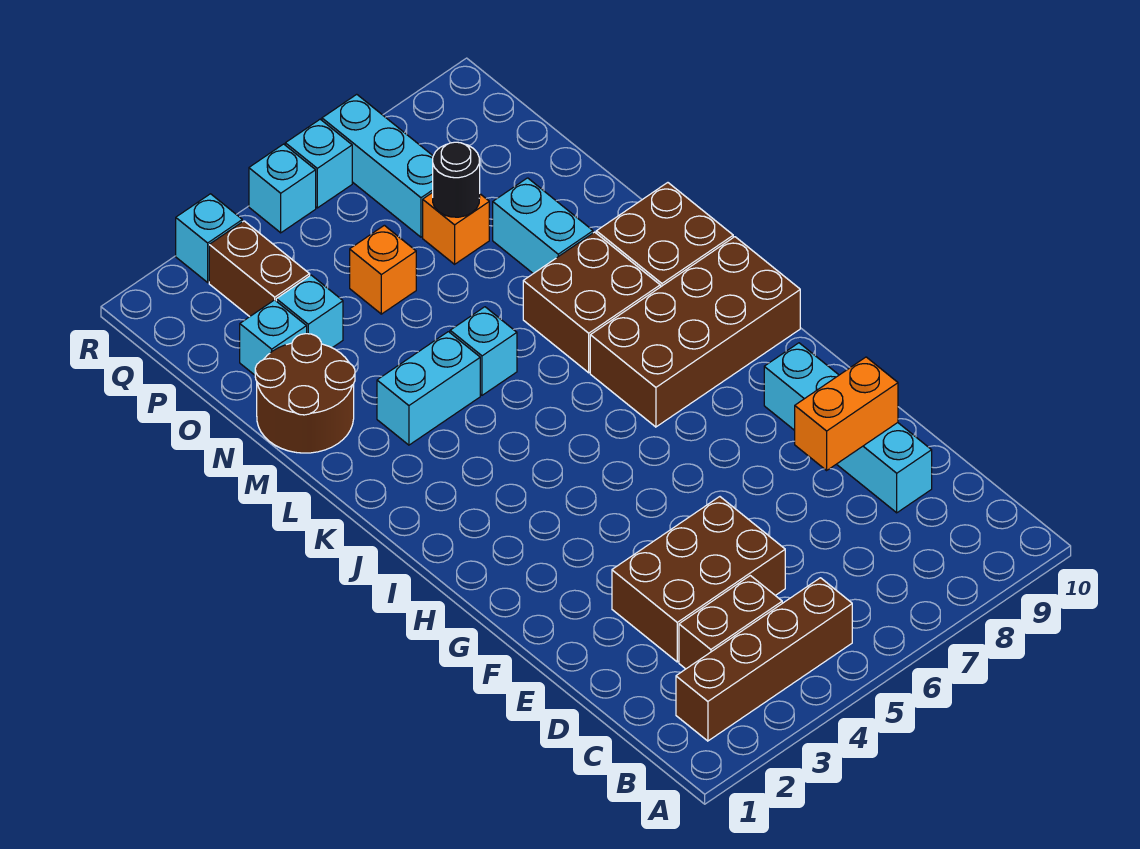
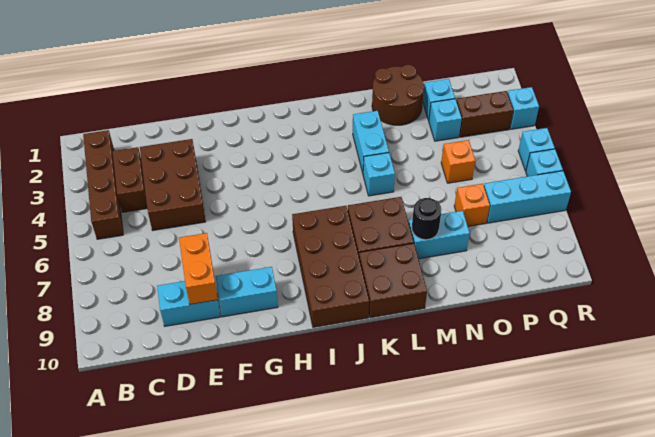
black round brick O7 level 2 -> black round brick M8 level 2

